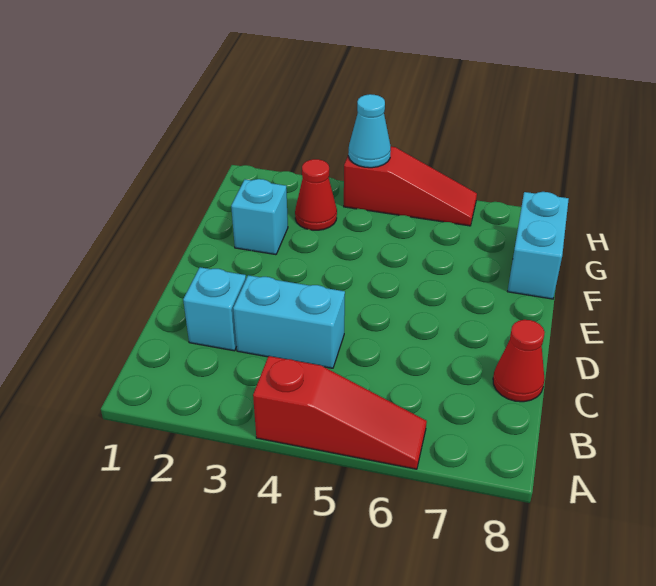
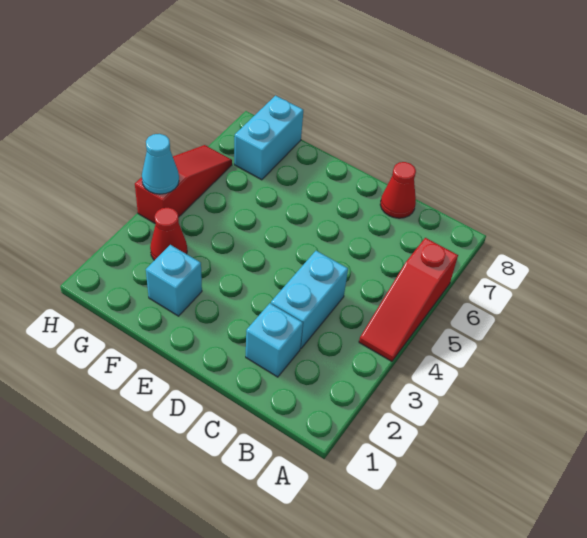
red slope A4:A6 level 1 top 4 -> red slope A4:A6 level 1 top 6
cyan brick F8:G8 level 1 -> cyan brick G7:G8 level 1

